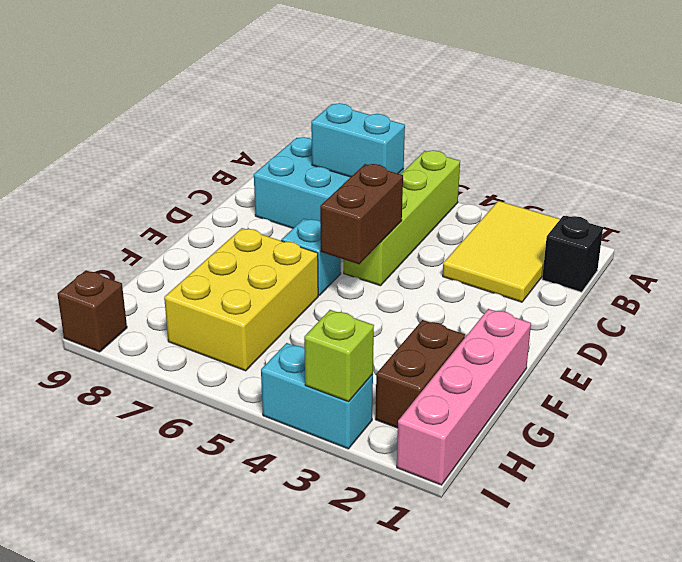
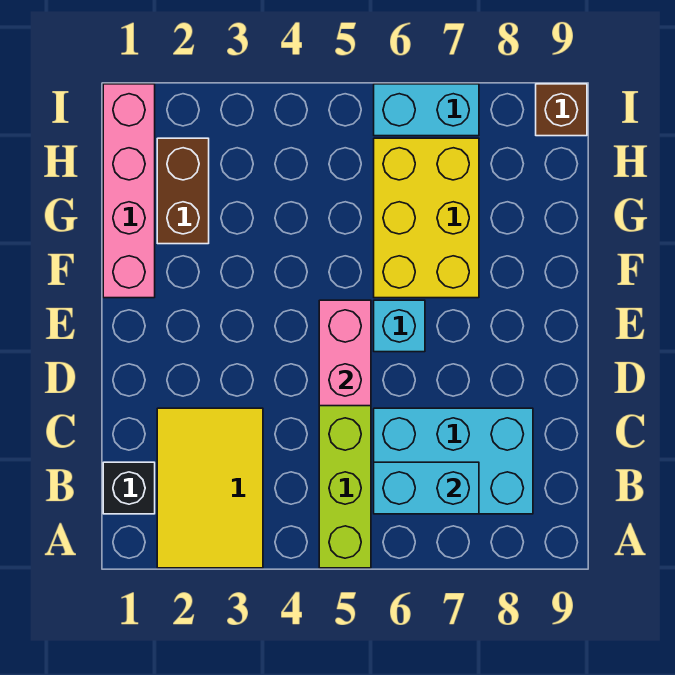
brown brick D5:E5 level 2 -> pink brick D5:E5 level 2
cyan brick I3:I4 level 1 -> cyan brick I6:I7 level 1
lime brick I3 level 2 -> none

